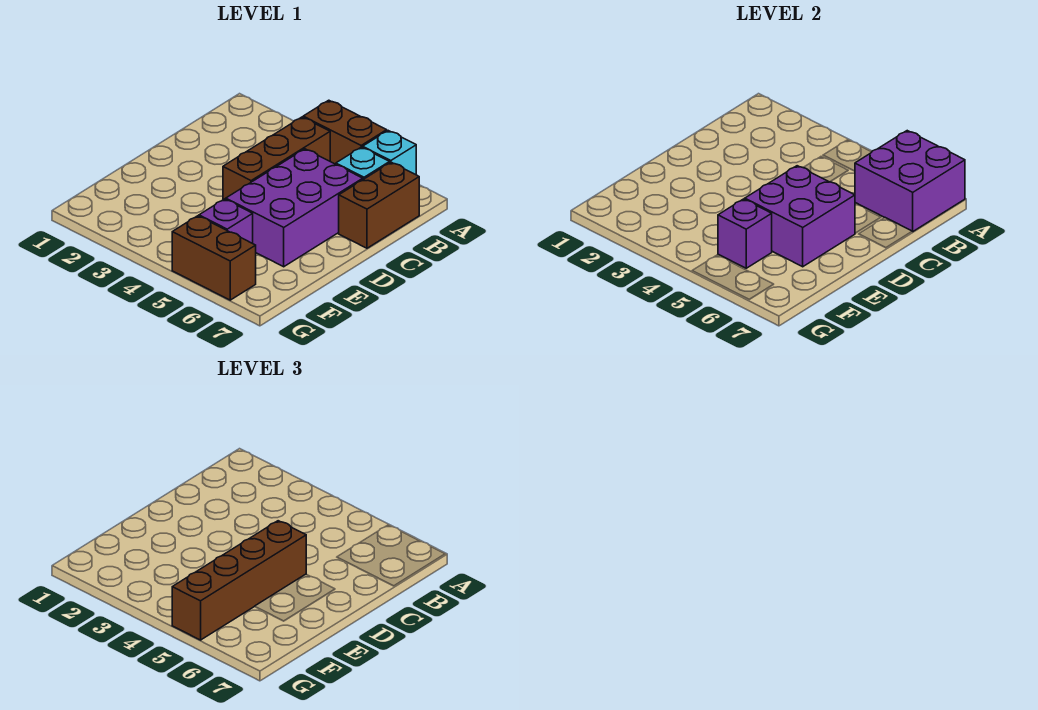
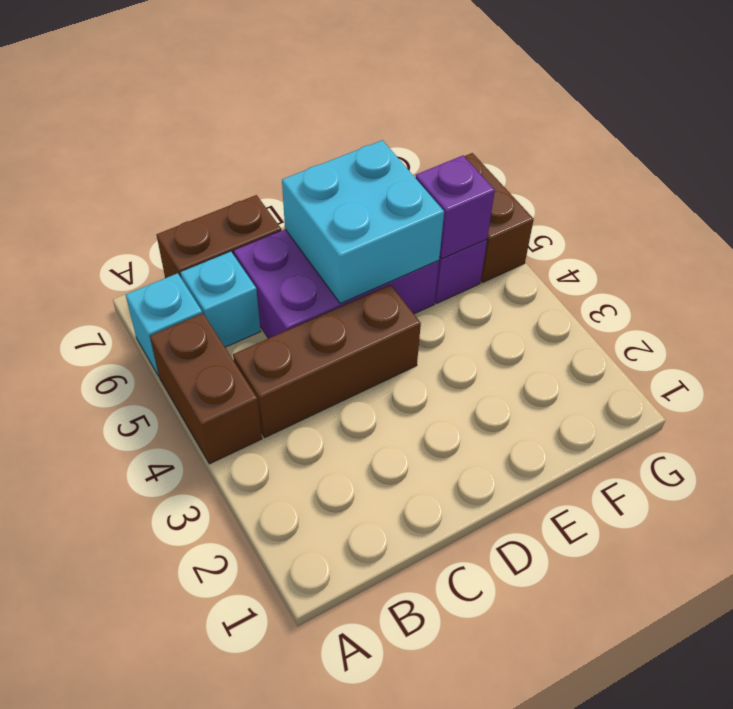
purple brick A6:B7 level 2 -> none
purple brick D5:E6 level 2 -> cyan brick D5:E6 level 2
brown brick D5:G5 level 3 -> none

